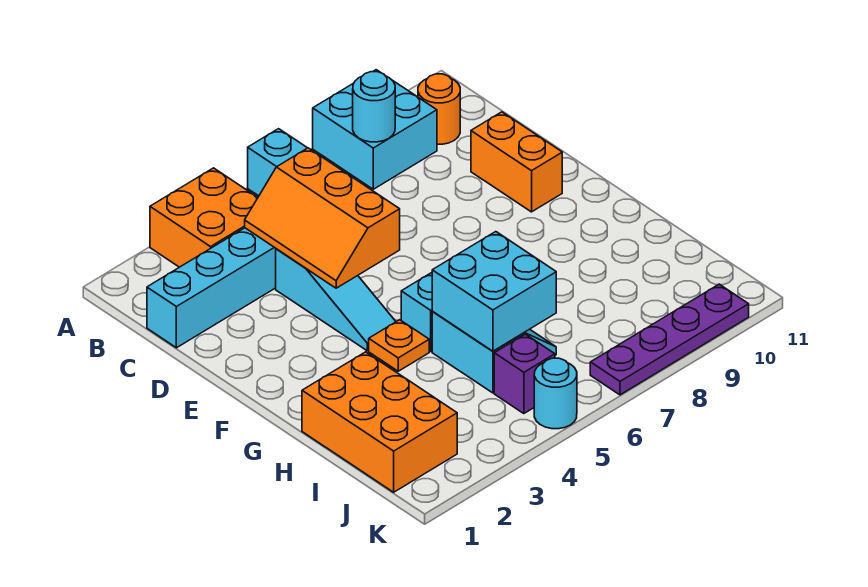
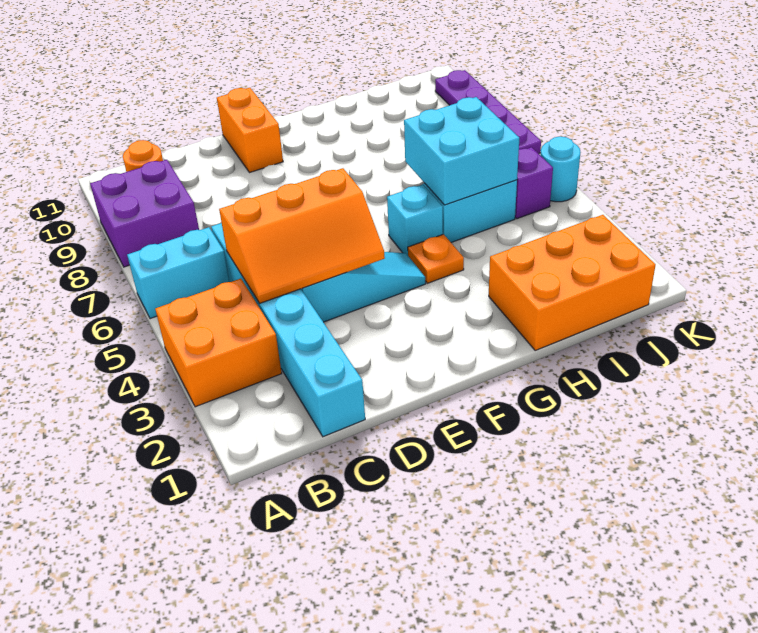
cyan brick A8:B9 level 1 -> purple brick A8:B9 level 1
cyan round brick B8 level 2 -> none
orange brick D10:E10 level 1 -> orange brick E10:E11 level 1

